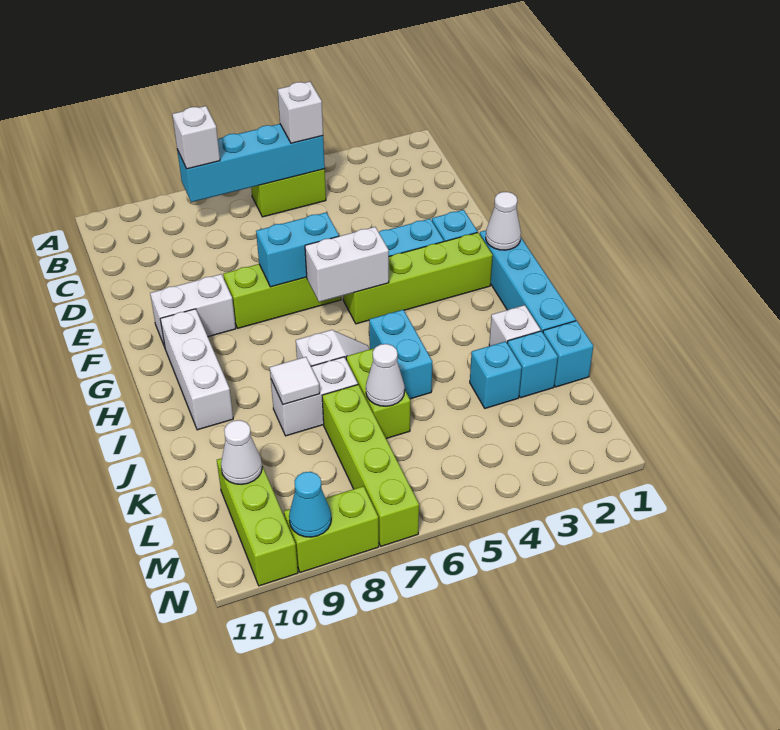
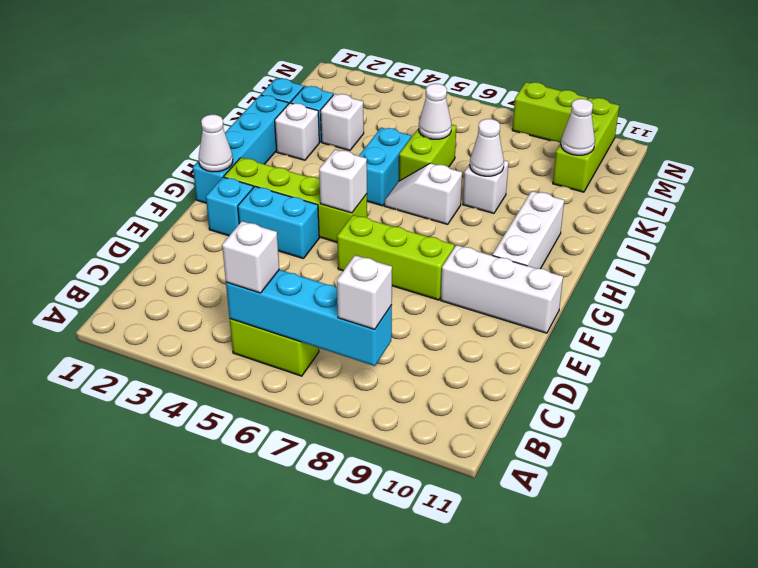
cyan brick F6:F7 level 2 -> none
white brick F9:F10 level 1 -> white brick F9:F11 level 1
white brick G5:G6 level 2 -> white brick G5 level 2
white brick J7:J8 level 1 -> white brick J8 level 1
white tile J8 level 2 -> white cone J8 level 2
cyan brick K3 level 1 -> white brick K3 level 1
lime brick K7:N7 level 1 -> none
cyan cone N9 level 2 -> none

